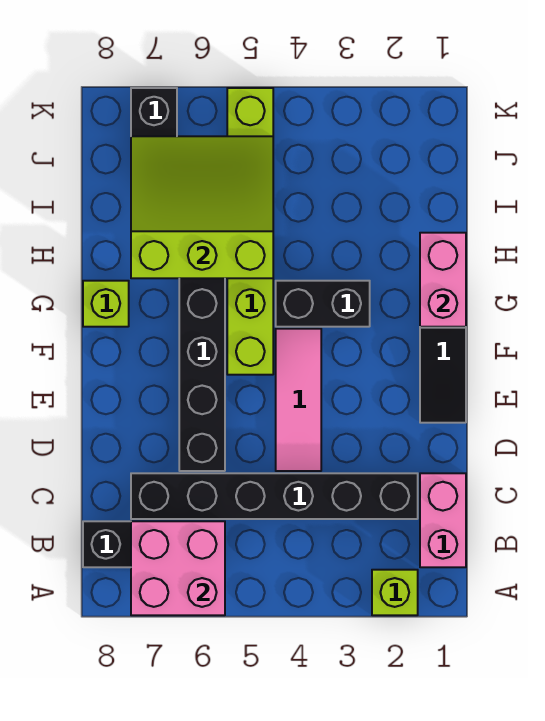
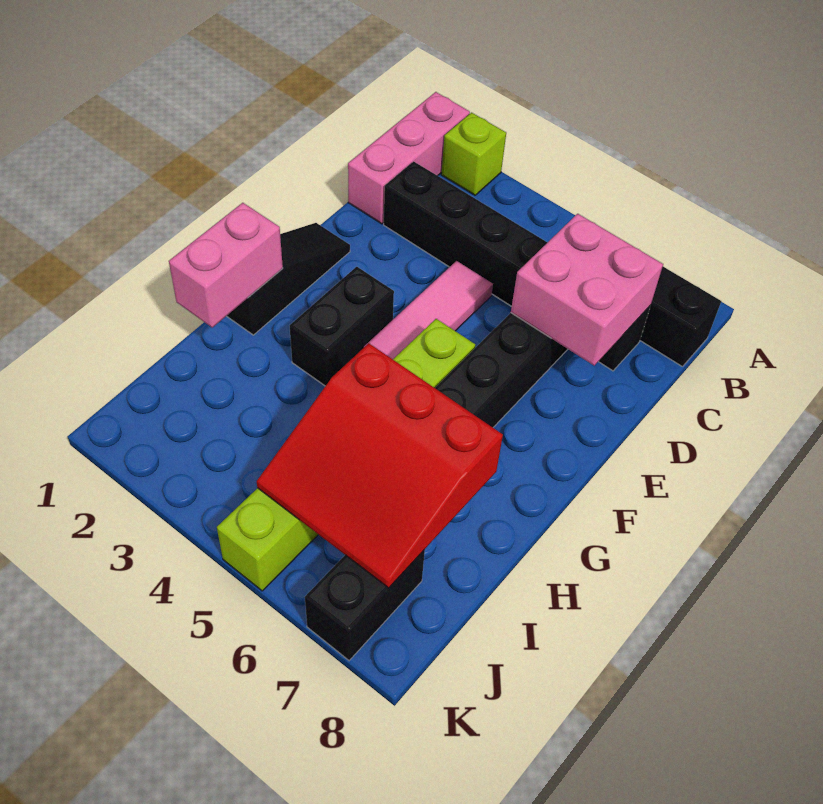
pink brick A6:B7 level 2 -> pink brick C6:D7 level 2
pink brick B1:C1 level 1 -> pink brick A1:C1 level 1
black brick G3:G4 level 1 -> black brick F3:G3 level 1
lime brick G8 level 1 -> none
lime slope H5:J7 level 2 top H -> red slope H5:J7 level 2 top H

